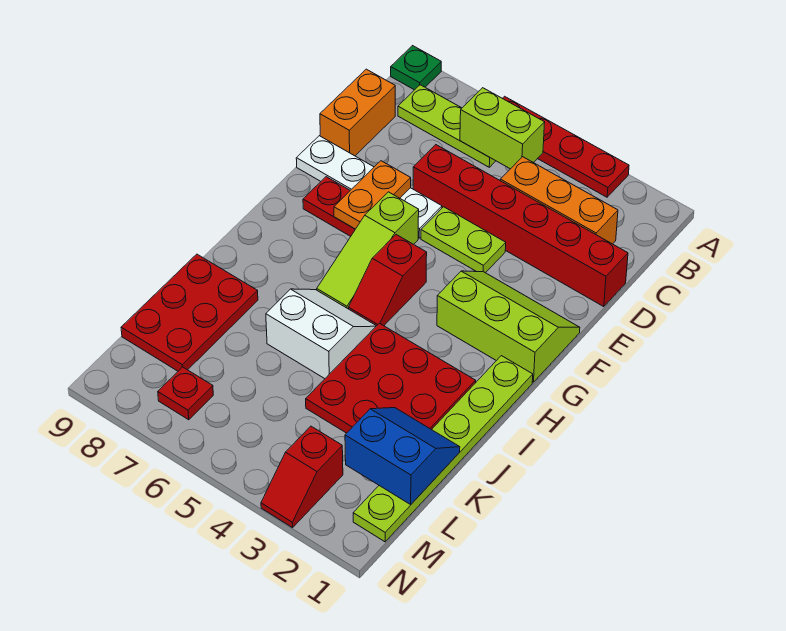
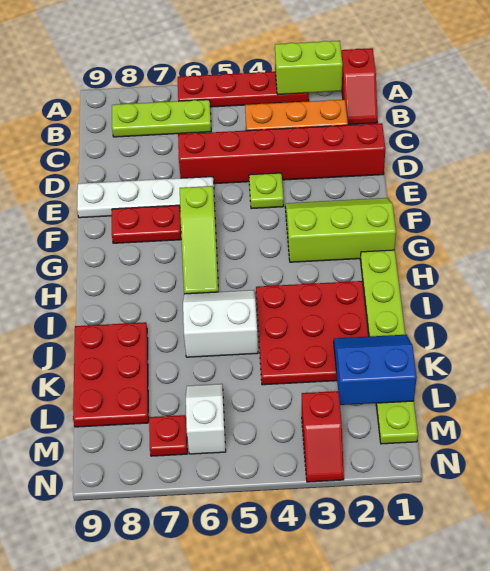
green plate A9 level 1 -> none
lime brick B5:B6 level 2 -> lime brick A2:A3 level 2
orange brick C9:D9 level 1 -> none
lime plate E4:E5 level 1 -> lime plate E4 level 1
orange plate E7:F7 level 2 -> none
red slope G5:H5 level 1 top G -> red slope A1:B1 level 1 top A
none -> white slope L6:M6 level 1 top M

